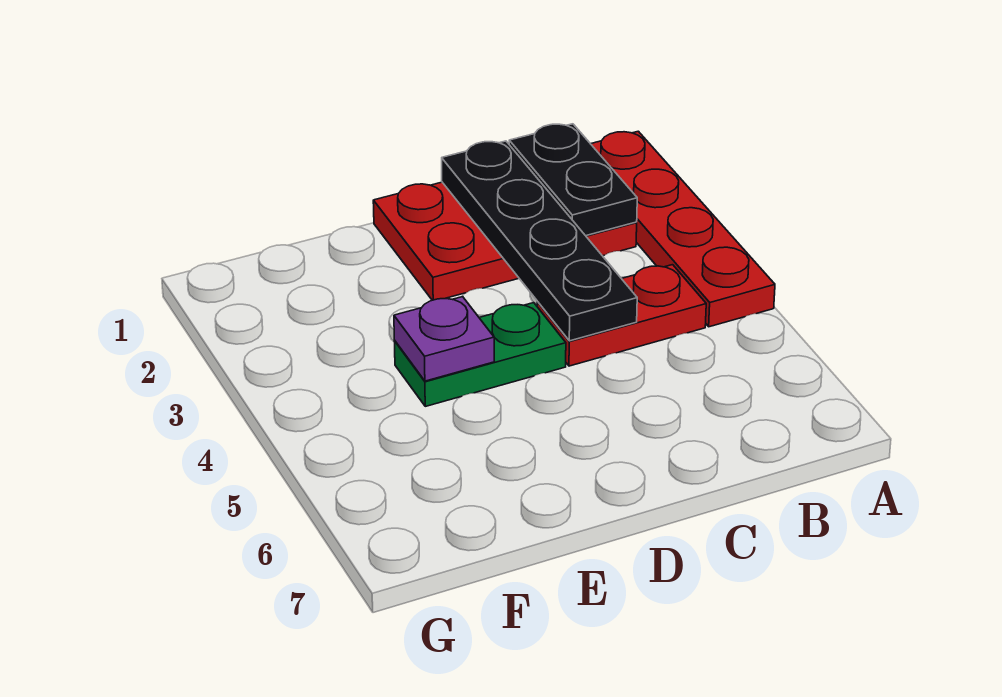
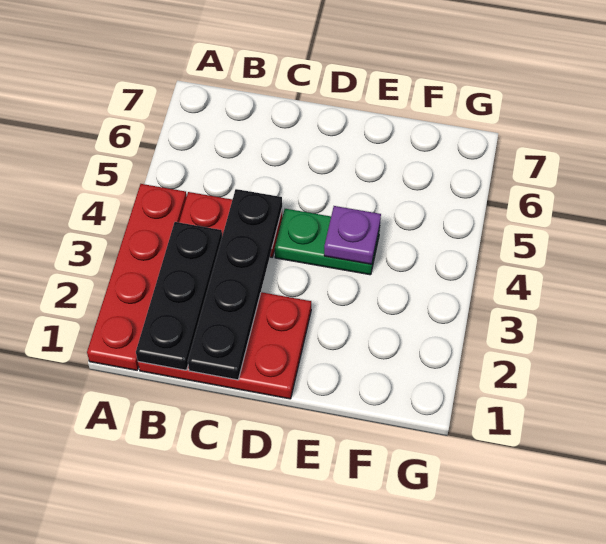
black plate B1:B2 level 2 -> black plate B1:B3 level 2

